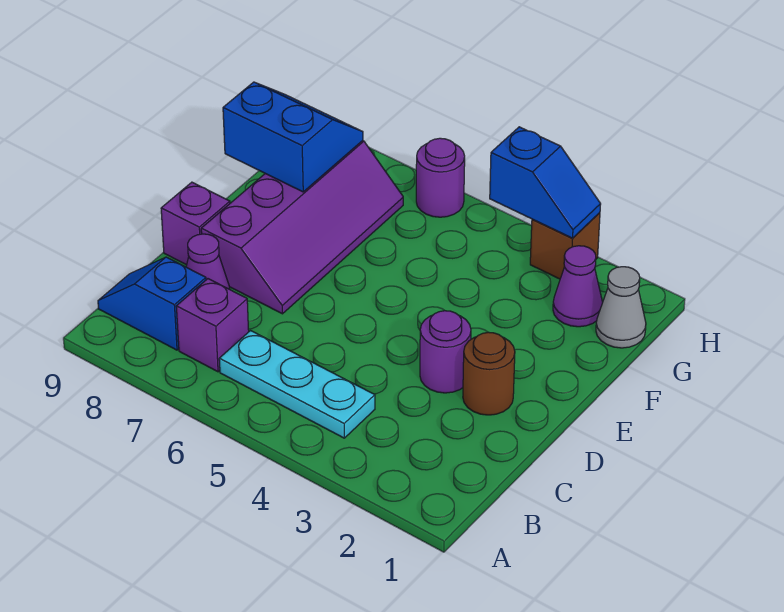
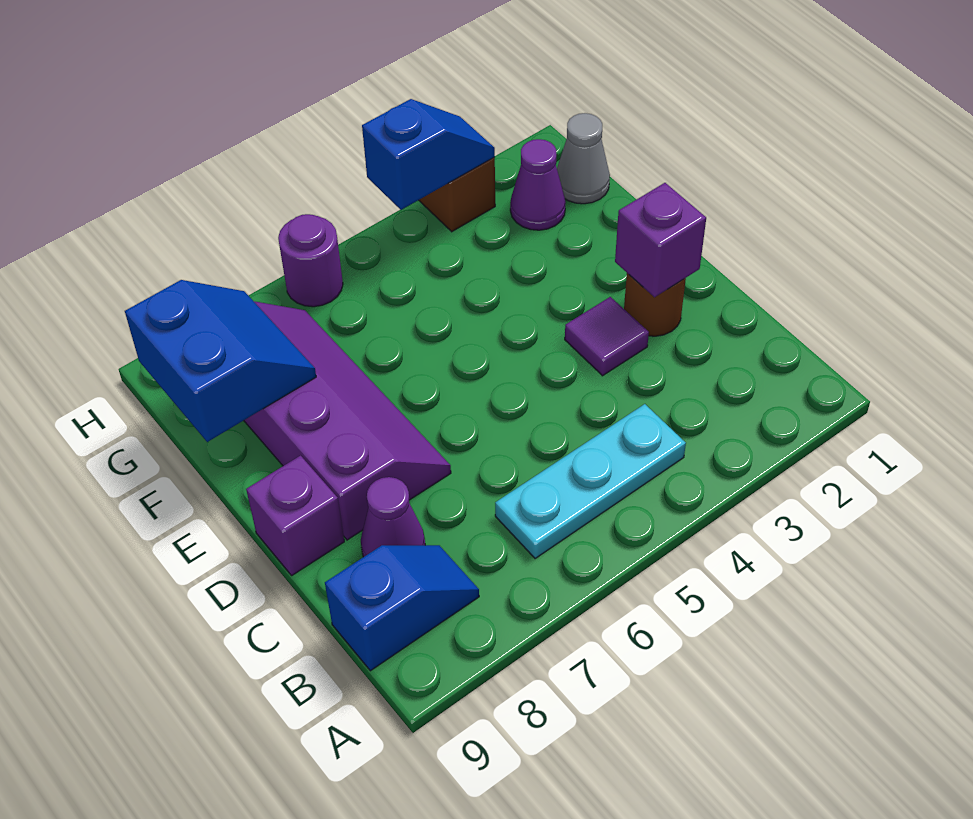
purple brick B7 level 1 -> purple brick D2 level 2
blue slope B8:B9 level 1 top 8 -> blue slope B8:B9 level 1 top 9
purple round brick D3 level 1 -> purple tile D3 level 1
blue slope F8:G9 level 2 top F -> blue slope F8:G9 level 2 top 9

